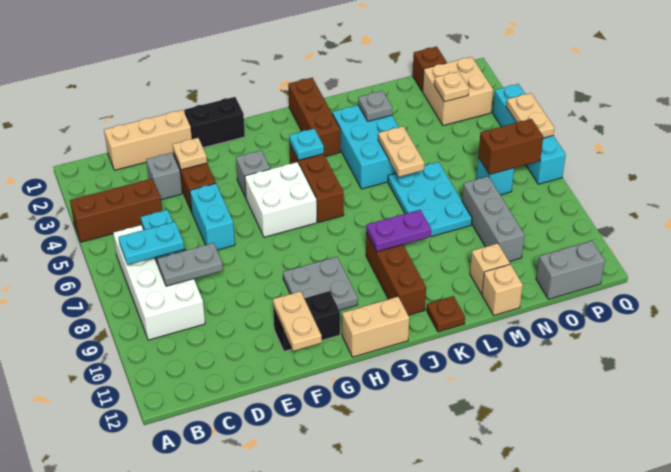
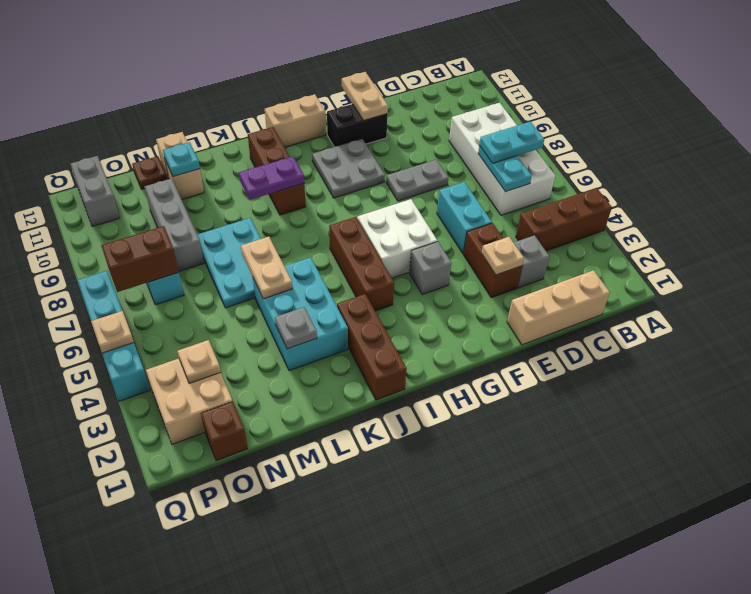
grey plate C8:D8 level 2 -> grey plate E8:F8 level 1
black brick F1:G1 level 1 -> none
cyan plate I4 level 2 -> cyan plate M11 level 2
brown plate K12 level 1 -> brown plate N12 level 1
grey brick O12:P12 level 1 -> grey brick P11:P12 level 1
tan plate Q5:Q6 level 2 -> tan plate Q5 level 2

